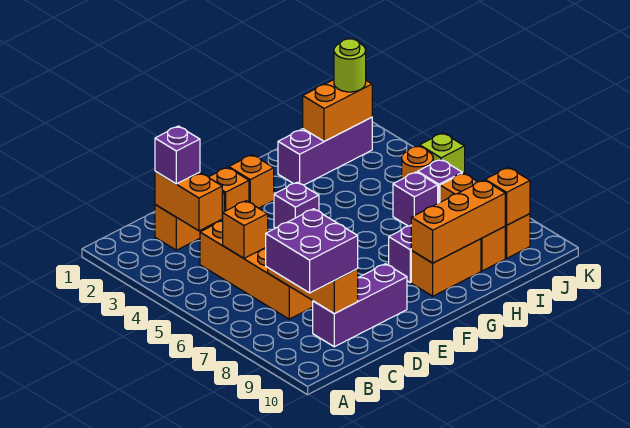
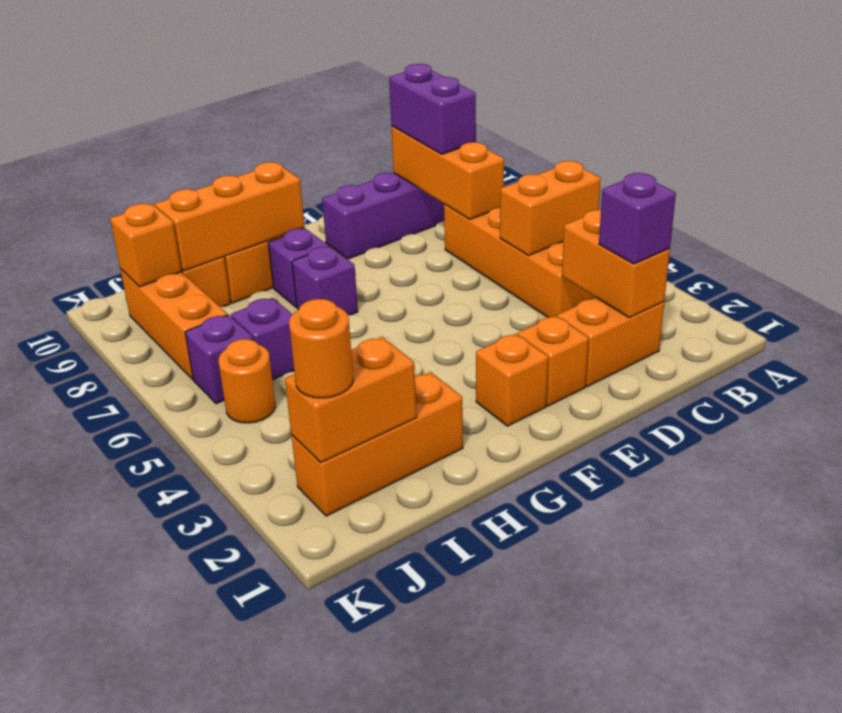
purple brick B8:C9 level 3 -> purple brick C8:C9 level 3
orange brick C5 level 2 -> orange brick B5:C5 level 2
purple brick F4 level 1 -> purple brick G7 level 1
purple brick H2:J2 level 1 -> orange brick H2:J2 level 1
lime round brick J2 level 3 -> orange round brick J2 level 3
lime brick K5 level 1 -> none

